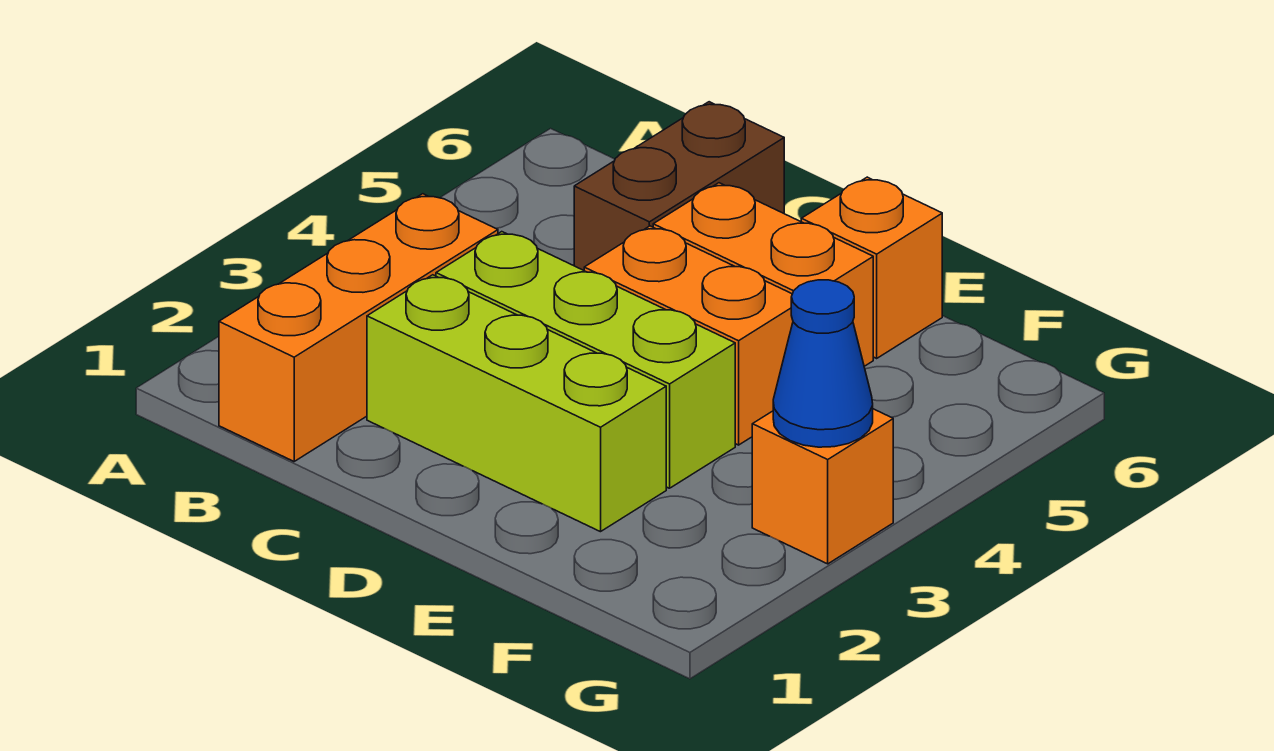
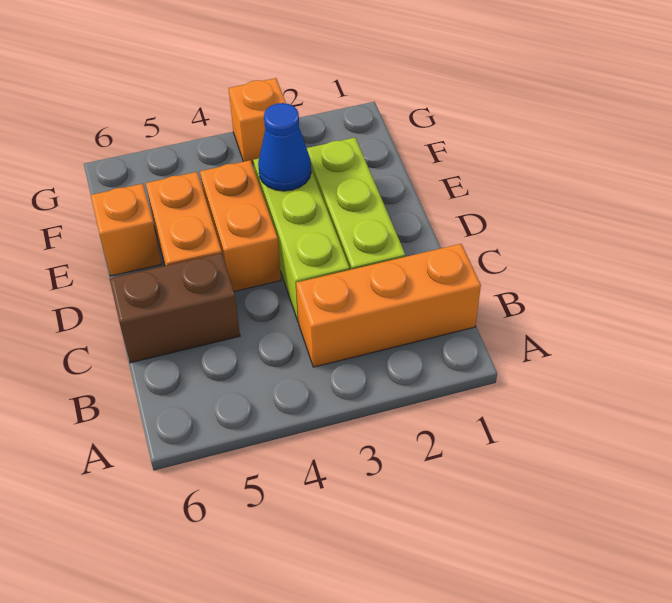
blue cone G3 level 2 -> blue cone E3 level 2

